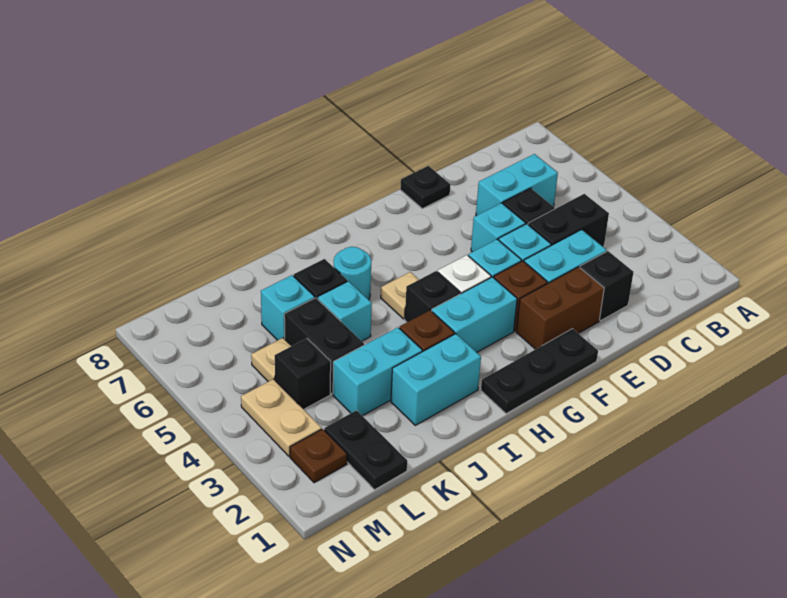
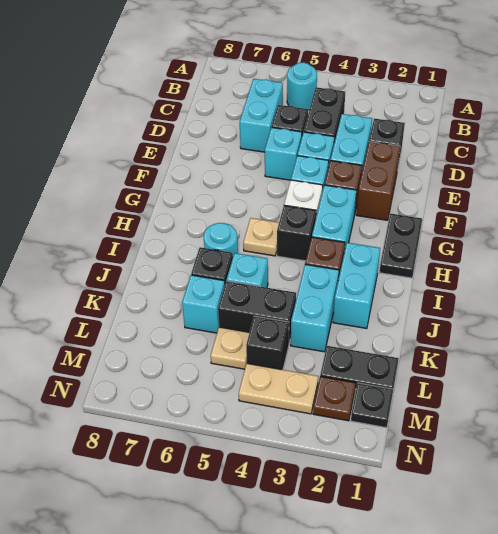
none -> cyan round brick B5 level 1
black plate E8 level 1 -> black plate M1 level 1
black plate F1:H1 level 1 -> black plate G1:H1 level 1

